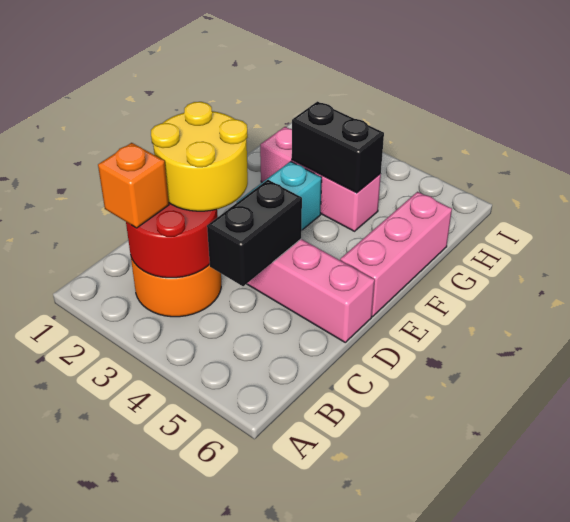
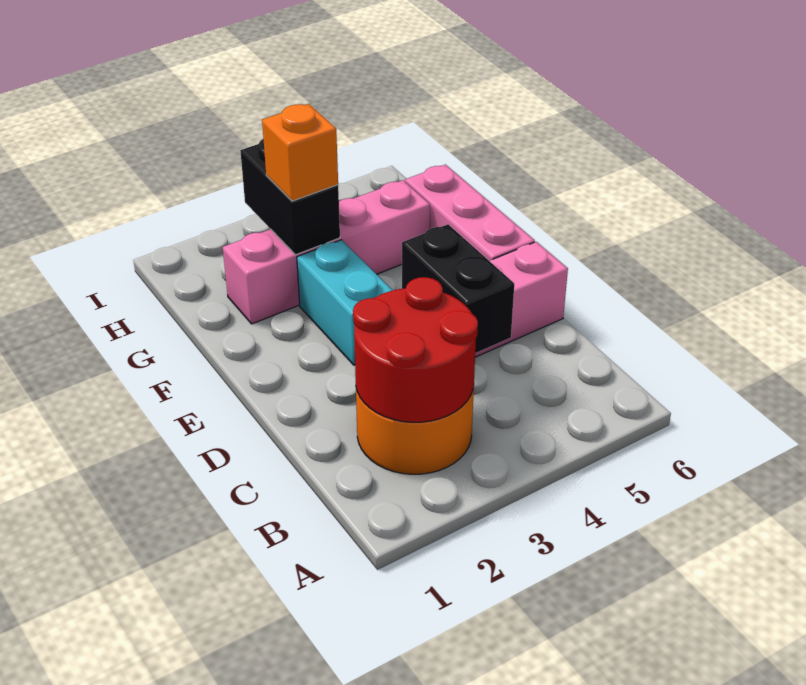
orange brick B2 level 3 -> orange brick G3 level 3
yellow round brick C2:D3 level 3 -> none
pink brick G2:G4 level 1 -> pink brick G2:G5 level 1
black brick G3:G4 level 2 -> black brick G3:H3 level 2

